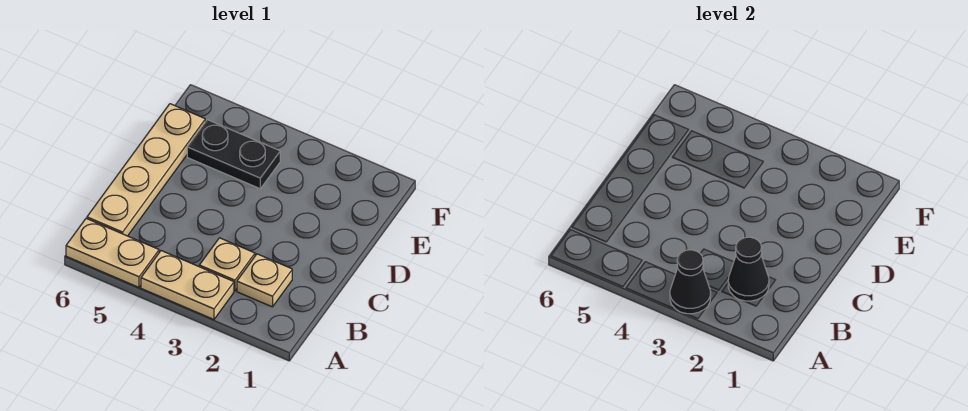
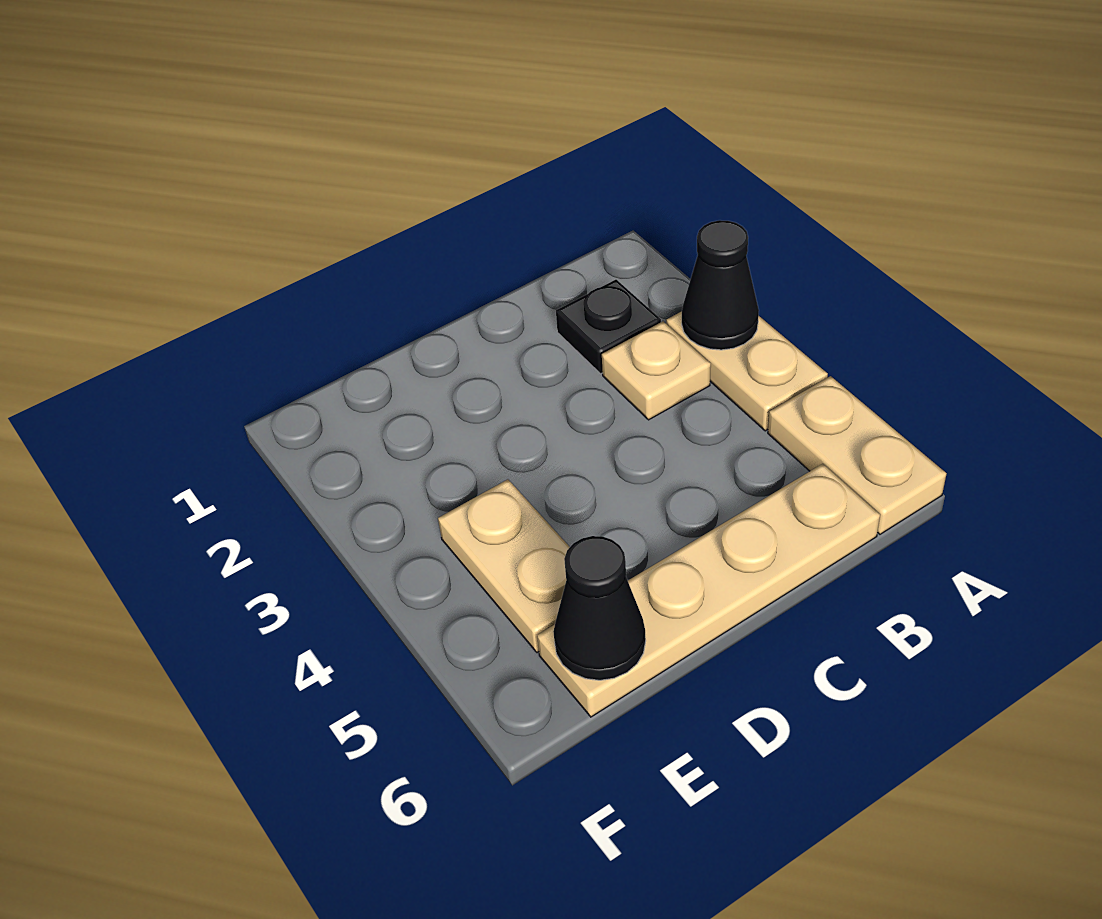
tan plate B2 level 1 -> black plate B2 level 1
black cone B2 level 2 -> black cone E6 level 2
black plate E4:E5 level 1 -> tan plate E4:E5 level 1

